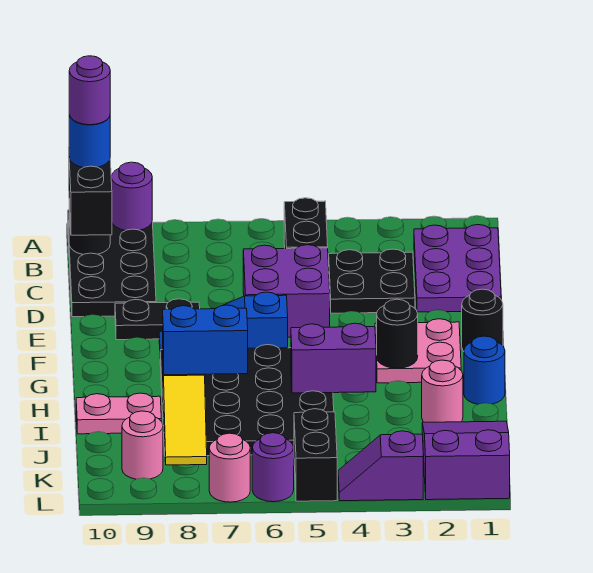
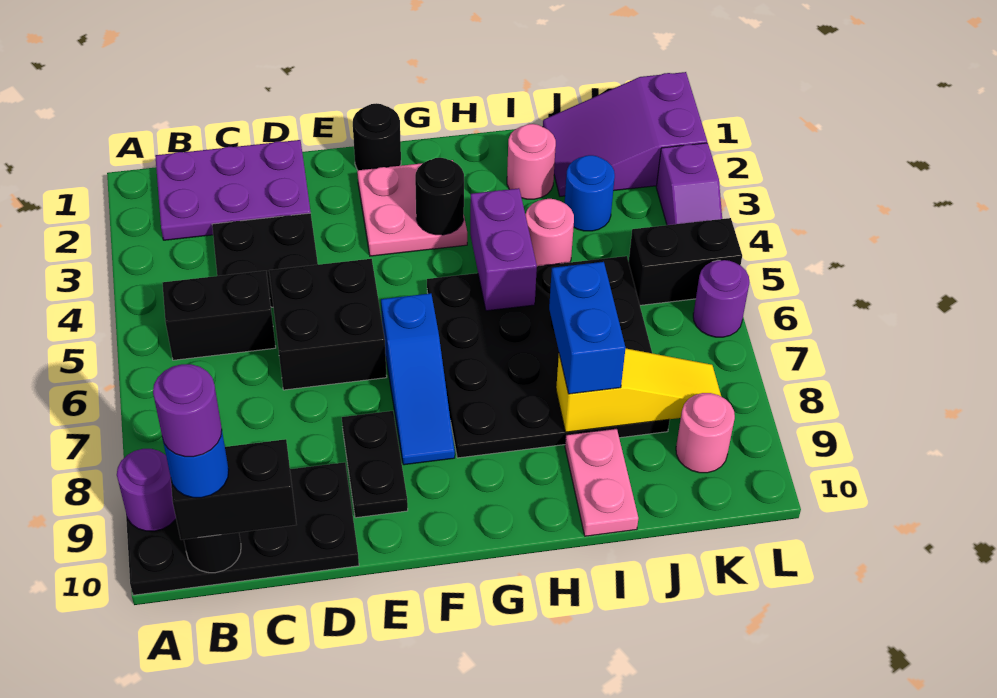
purple brick D5:E6 level 1 -> black brick D5:E6 level 1
blue round brick H1 level 1 -> blue round brick J3 level 1
pink round brick L7 level 1 -> pink round brick I4 level 1

